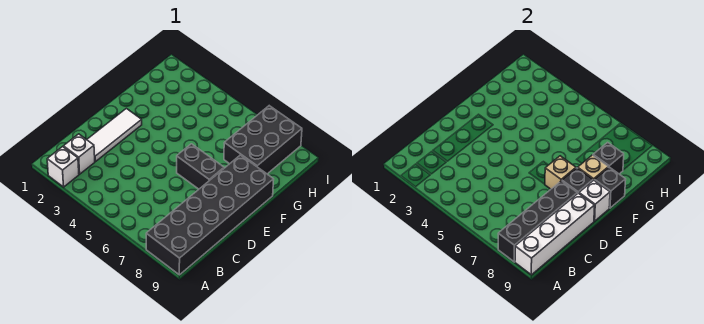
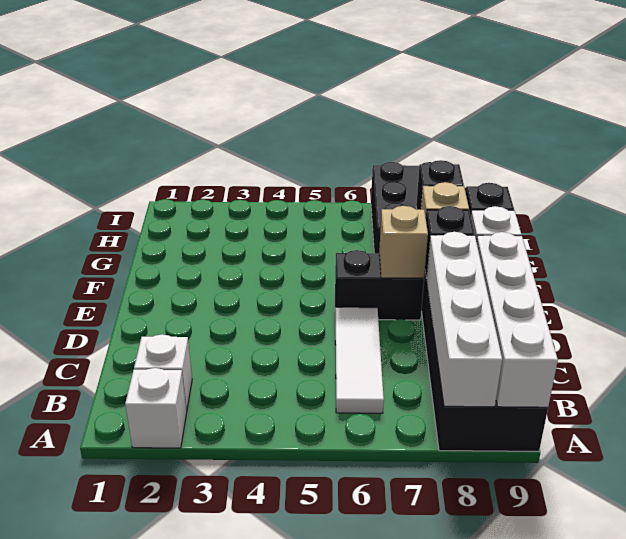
black brick A8:D8 level 2 -> white brick A8:D8 level 2
white tile C2:E2 level 1 -> white tile B6:D6 level 1

